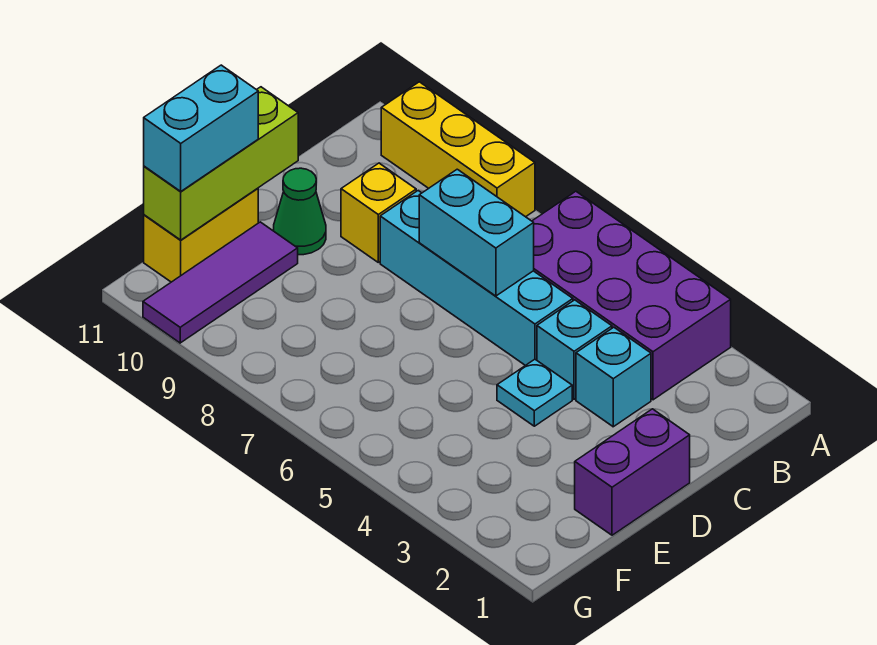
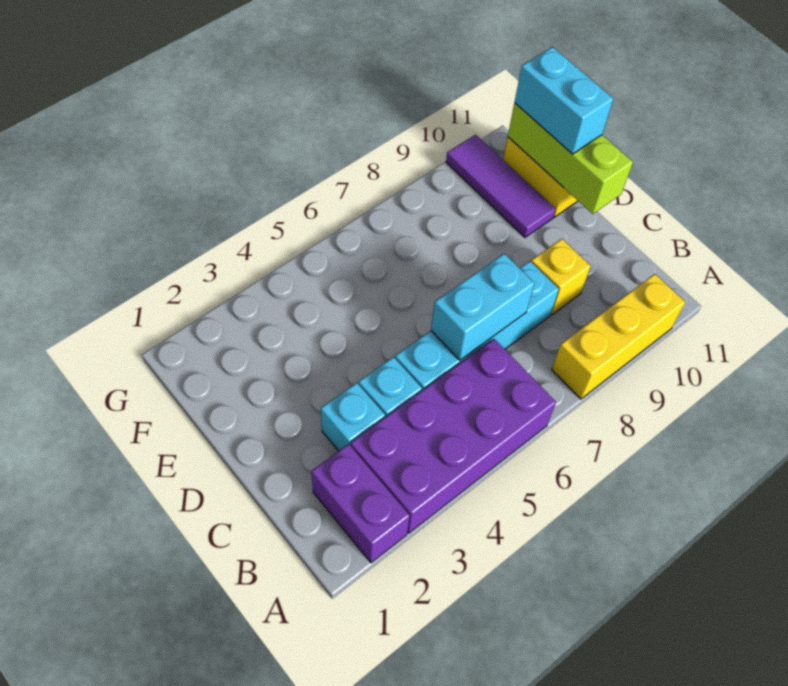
purple brick D1:E1 level 1 -> purple brick A2:B2 level 1
cyan plate D4 level 1 -> none
green cone D10 level 1 -> none

